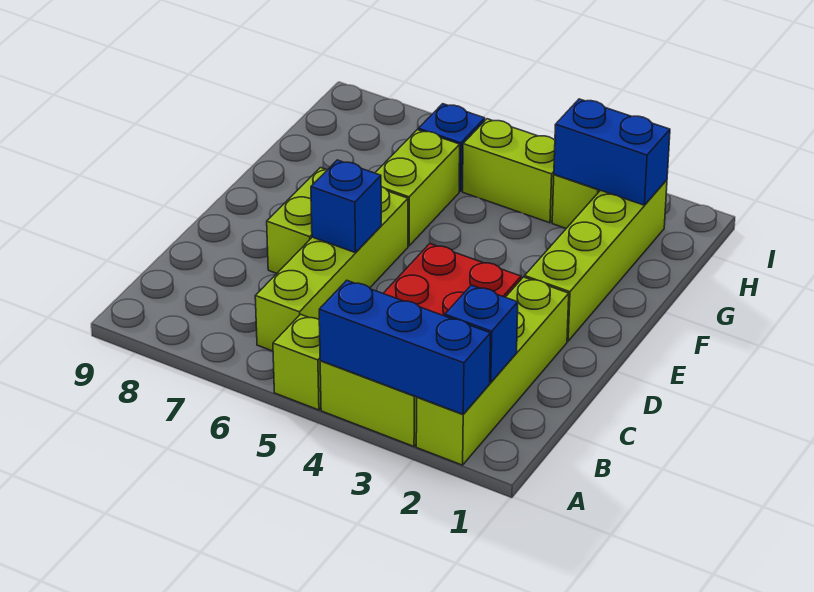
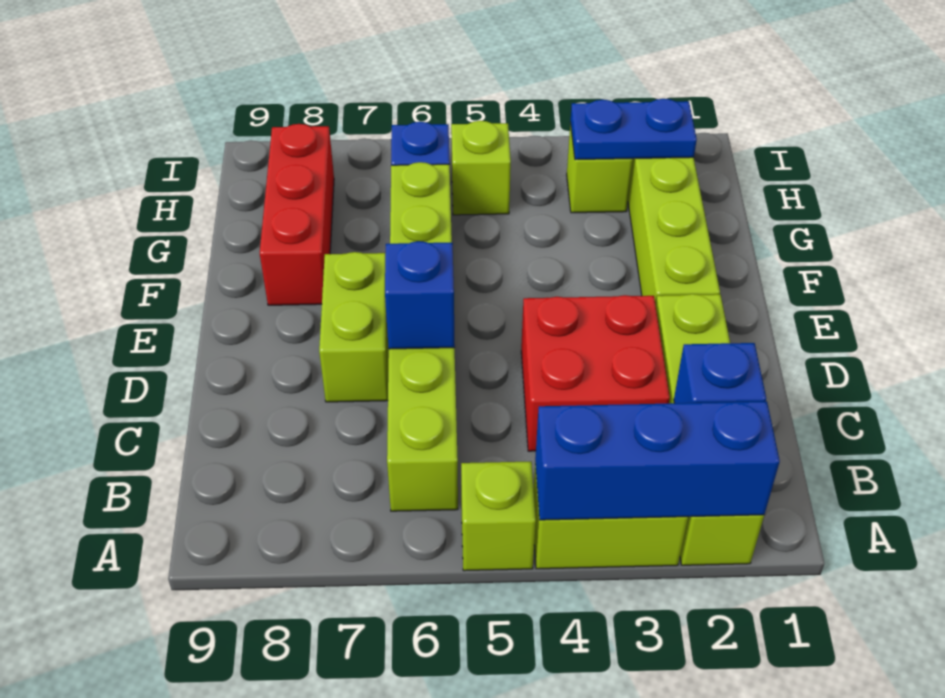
none -> red brick F8:H8 level 1
blue brick H2:H3 level 2 -> blue plate H2:H3 level 2
lime brick H4:H5 level 1 -> lime brick H5 level 1

